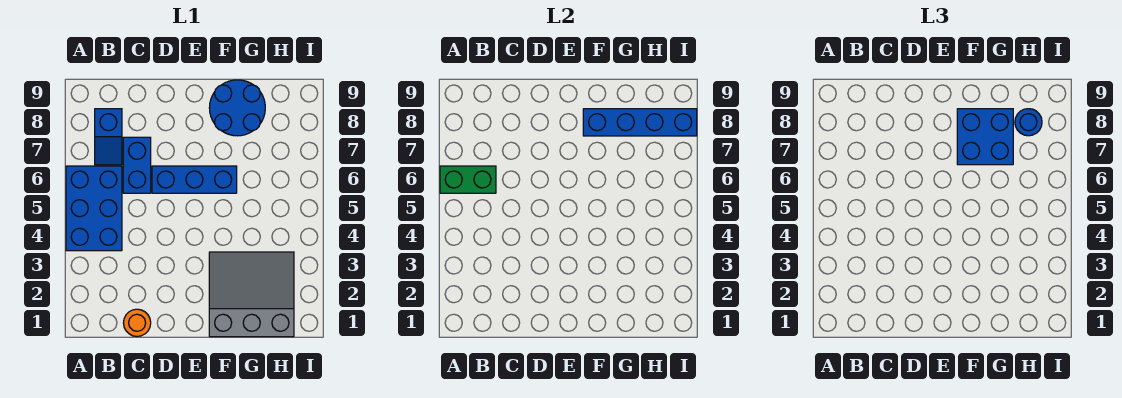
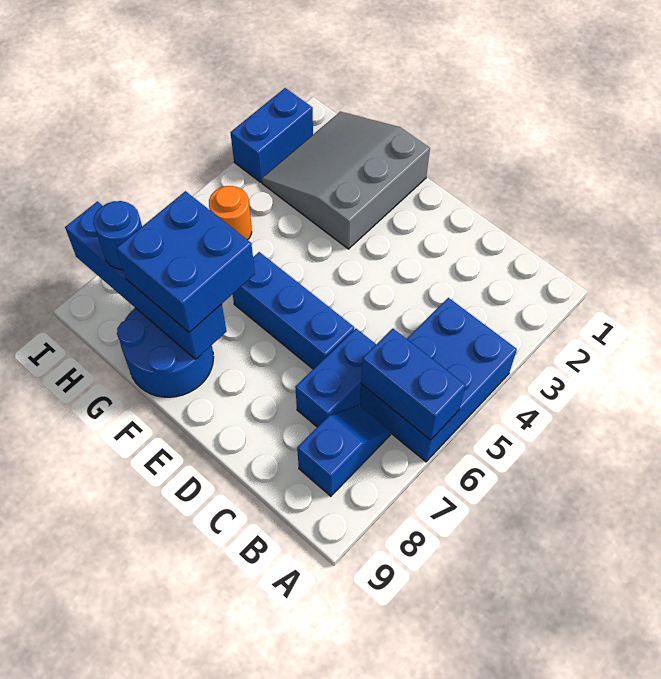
green brick A6:B6 level 2 -> blue brick A6:B6 level 2
orange round brick C1 level 1 -> orange round brick H5 level 1
grey slope F1:H3 level 1 top 1 -> grey slope F1:H3 level 1 top F
none -> blue brick I2:I3 level 1

